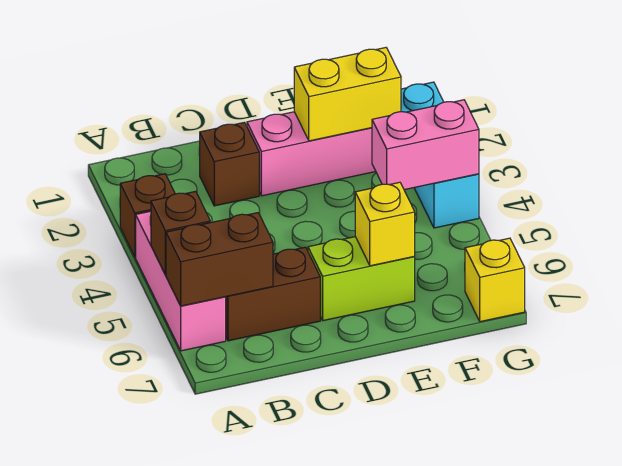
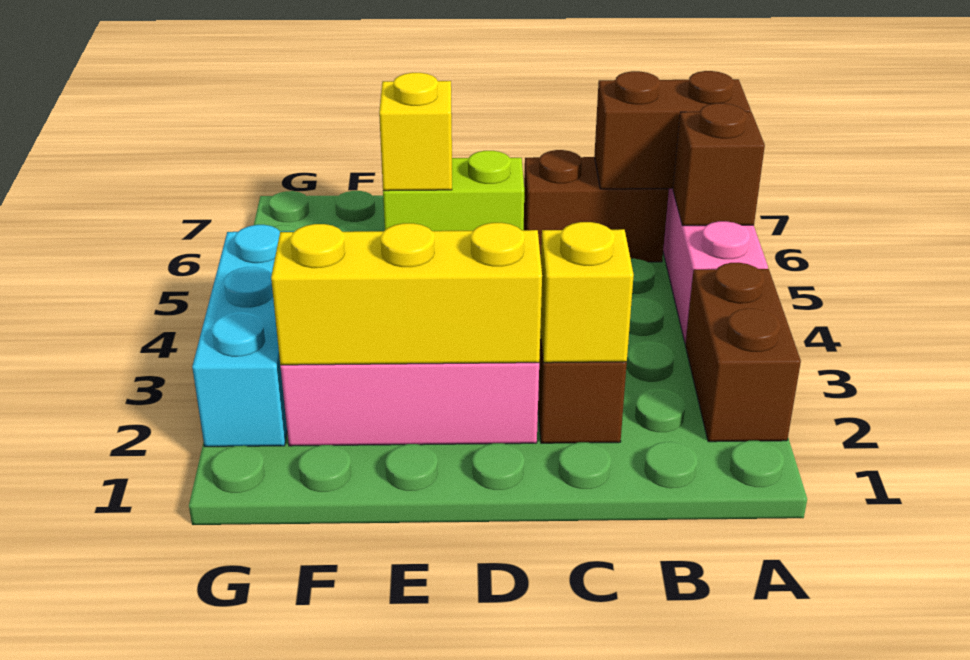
brown brick A3 level 1 -> brown brick A2:A3 level 1
yellow brick E2:F2 level 2 -> yellow brick D2:F2 level 2
pink brick F4:G4 level 2 -> none
yellow brick G7 level 1 -> yellow brick C2 level 2

